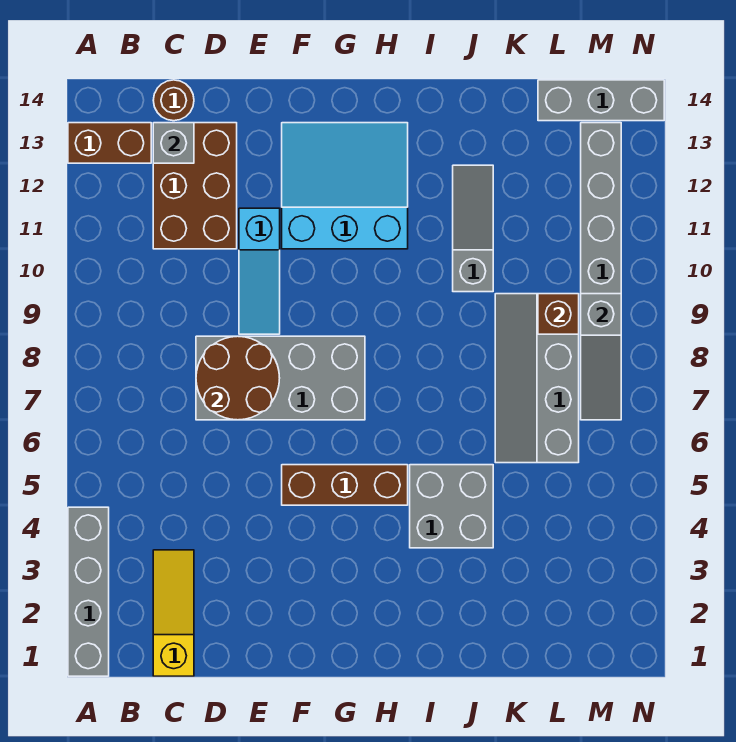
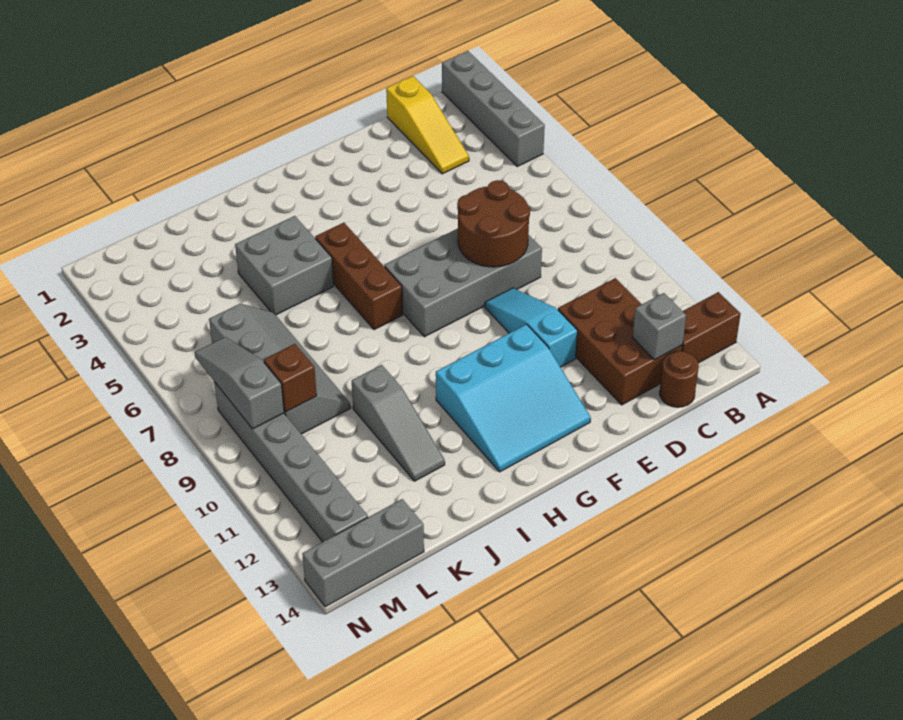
brown brick F5:H5 level 1 -> brown brick H5:H7 level 1

